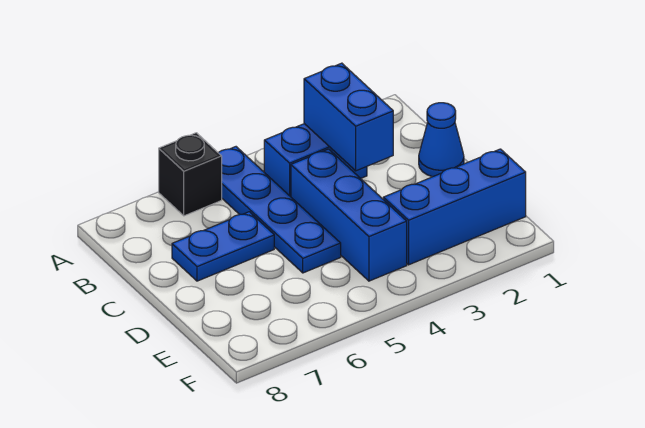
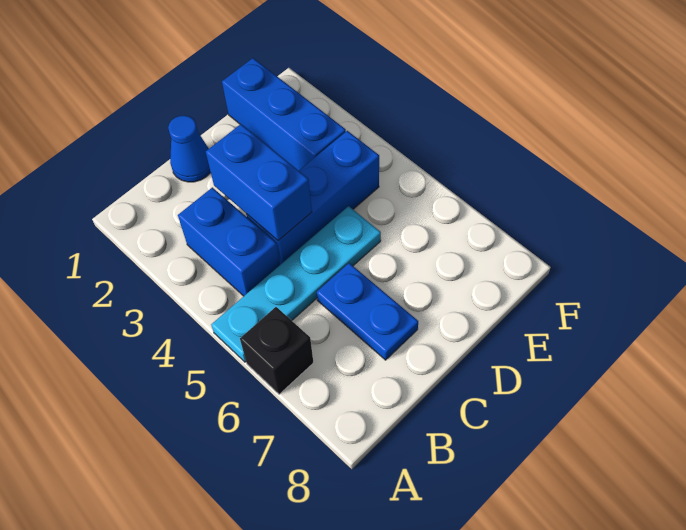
blue plate A5:D5 level 1 -> cyan plate A5:D5 level 1
blue brick B3:C3 level 2 -> blue brick C3:C4 level 2

